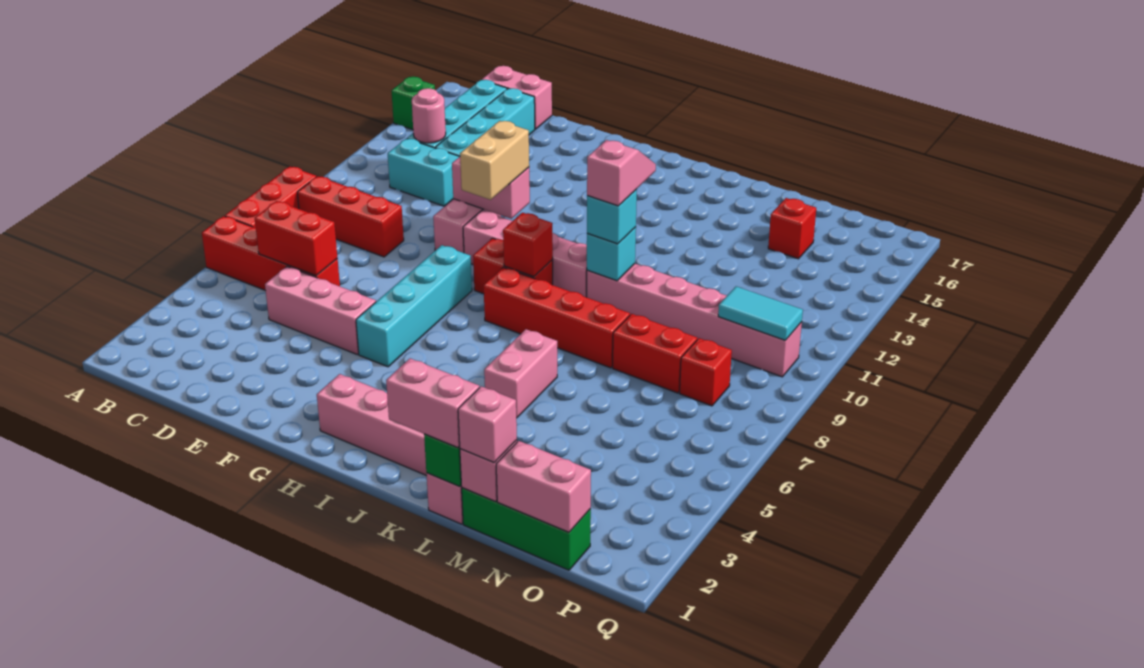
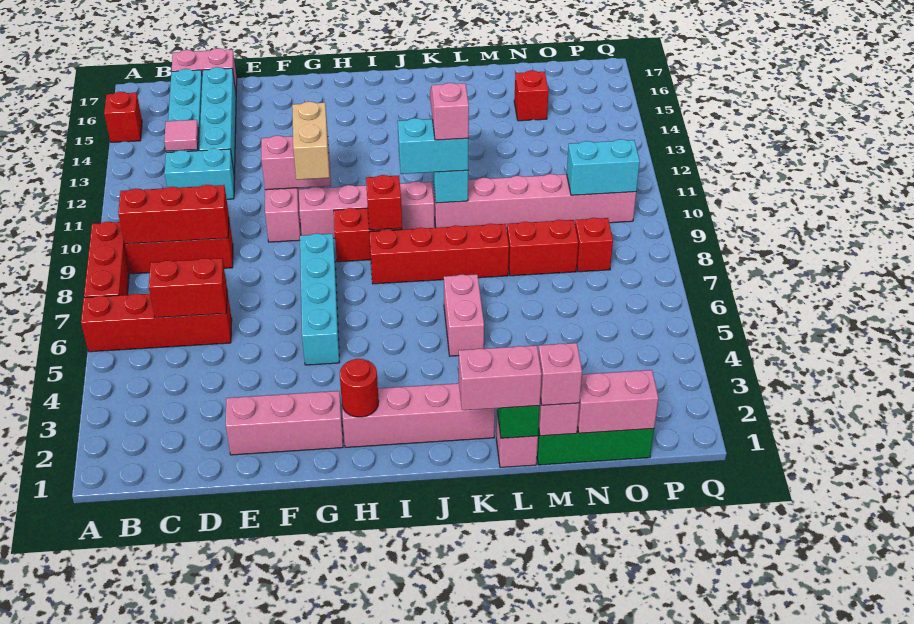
green brick A15 level 1 -> red brick A15 level 1
none -> red brick B9:D9 level 2
pink round brick C13 level 2 -> pink tile C13 level 2
pink brick D5:F5 level 1 -> pink brick E2:G2 level 1
none -> red round brick H2 level 2
cyan brick K10 level 3 -> cyan brick J10:K10 level 3
cyan tile O10:P10 level 2 -> cyan brick O10:P10 level 2

